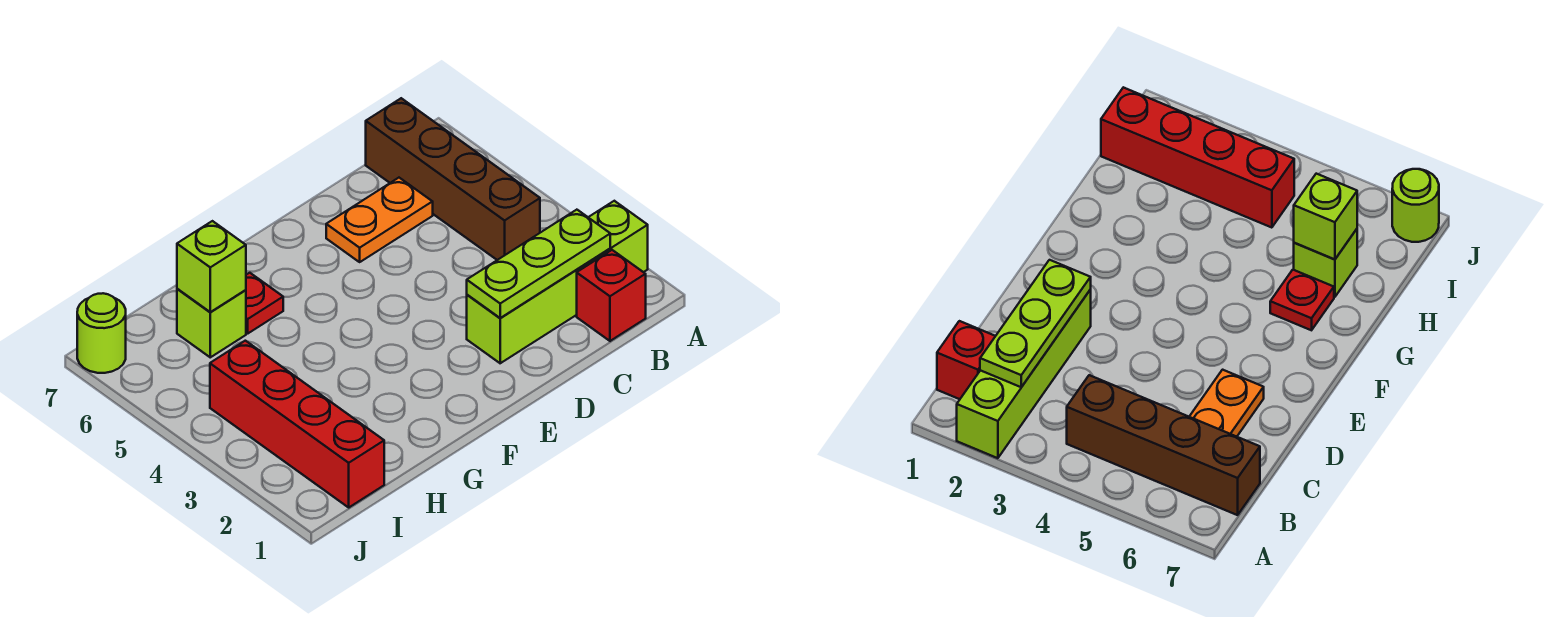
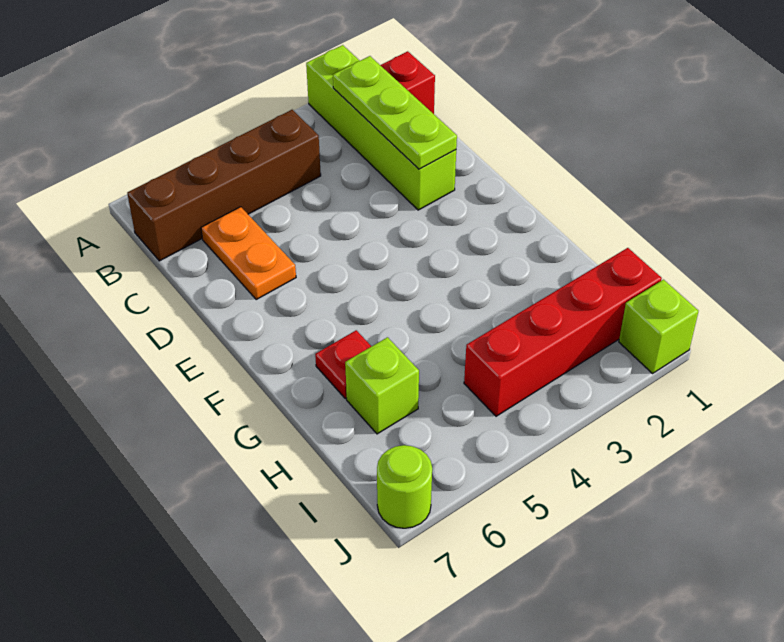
lime brick H6 level 2 -> lime brick J1 level 1

